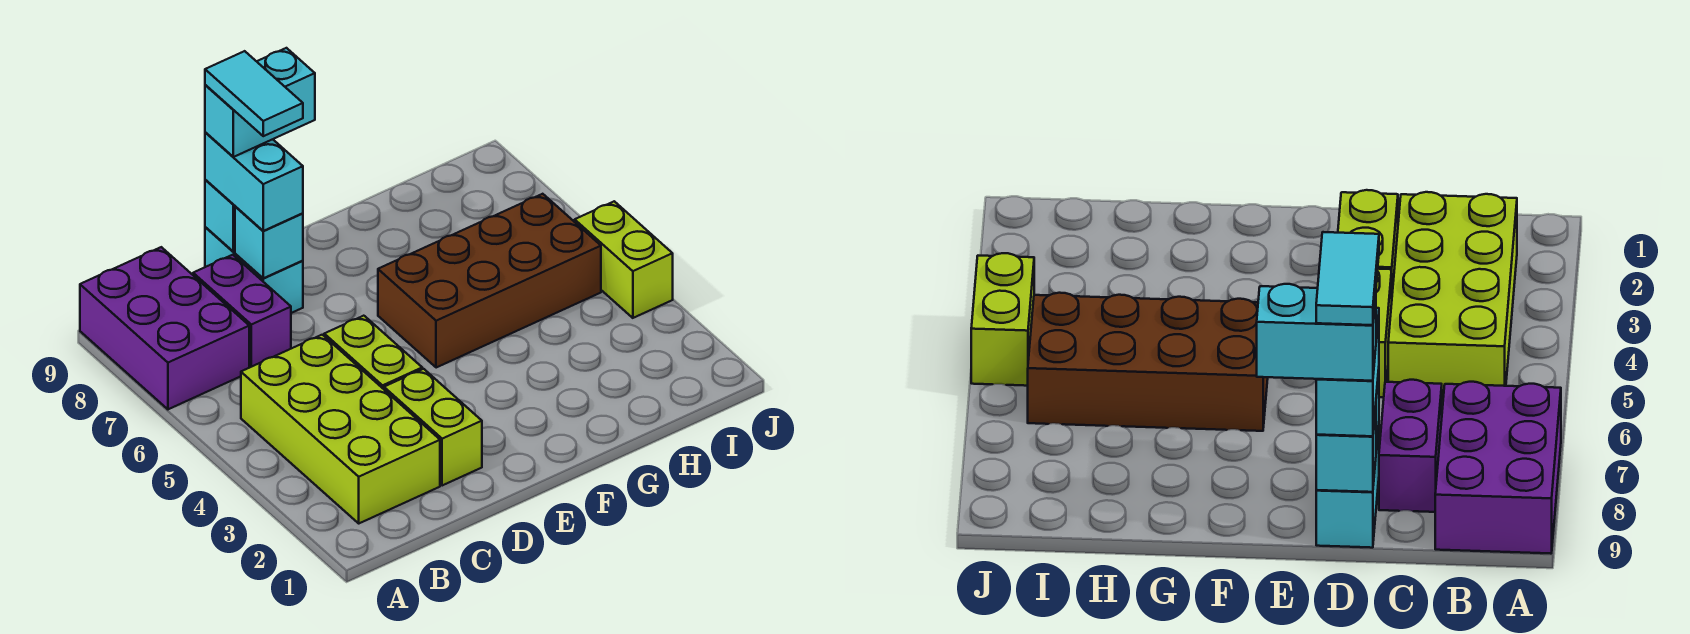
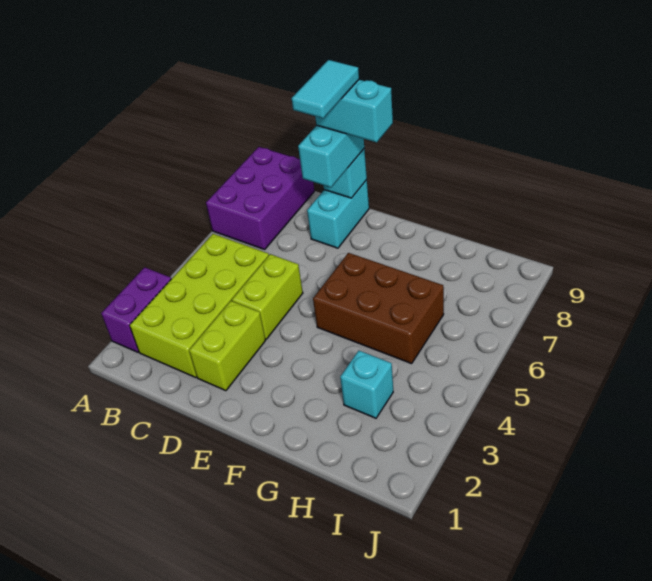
purple brick C7:C8 level 1 -> purple brick A2:A3 level 1
cyan brick D8 level 2 -> cyan brick H3 level 1
brown brick F5:I6 level 1 -> brown brick F5:H6 level 1
lime brick J4:J5 level 1 -> none

